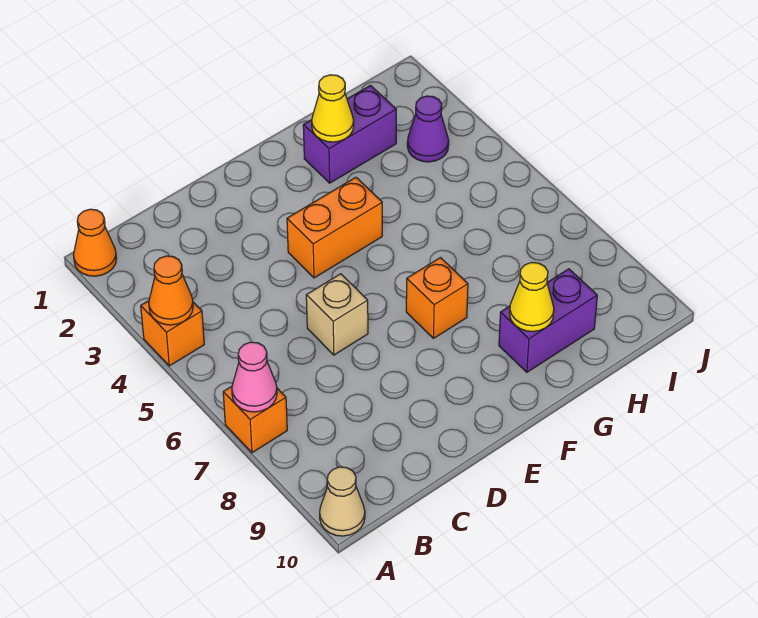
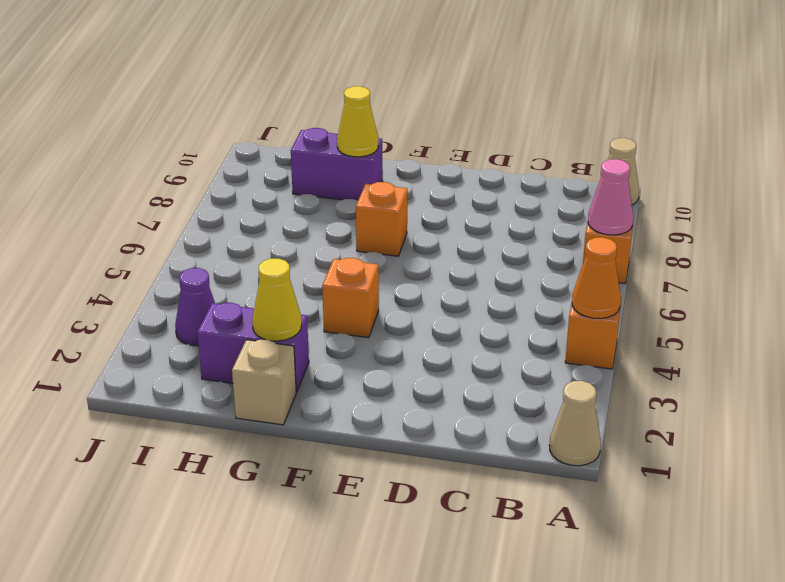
orange cone A1 level 1 -> tan cone A1 level 1
tan brick D6 level 1 -> tan brick G1 level 1
orange brick E4:F4 level 1 -> orange brick F4 level 1

